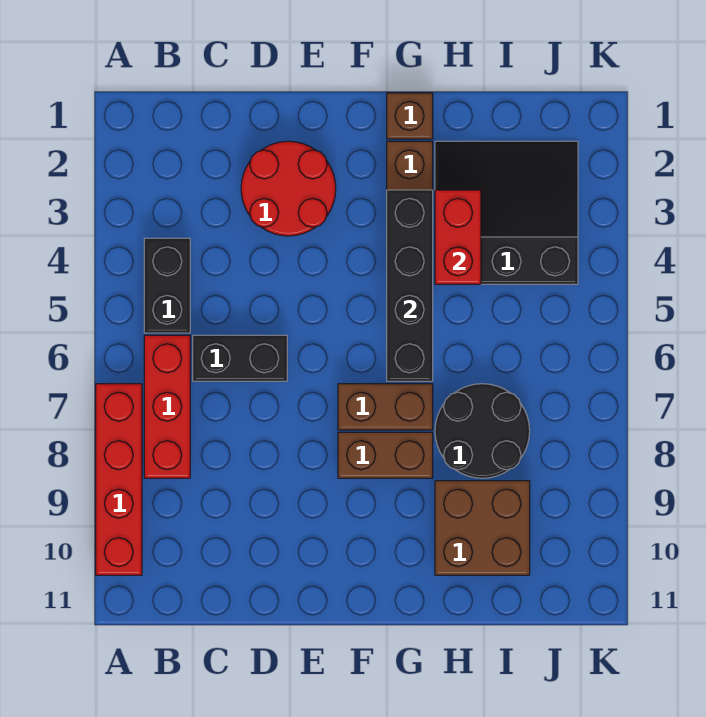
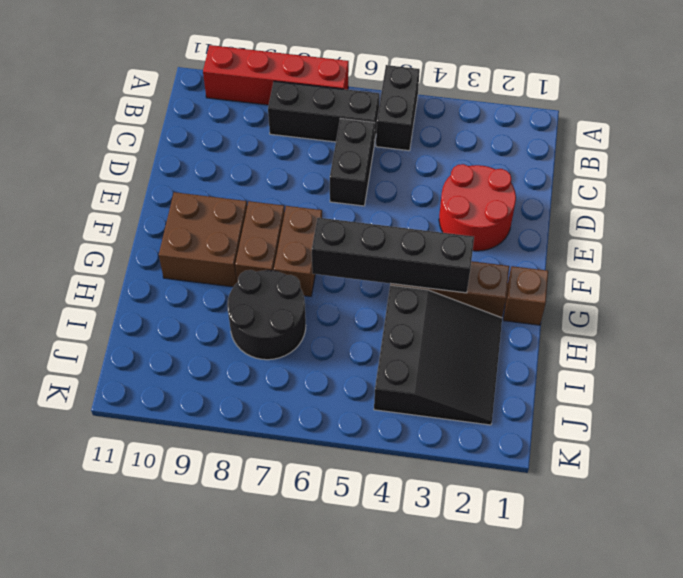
black brick B4:B5 level 1 -> black brick A5:B5 level 1
red brick B6:B8 level 1 -> black brick B6:B8 level 1
red brick H3:H4 level 2 -> none
brown brick H9:I10 level 1 -> brown brick F9:G10 level 1

